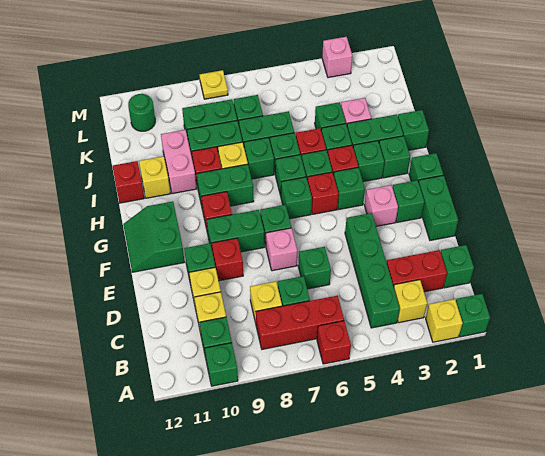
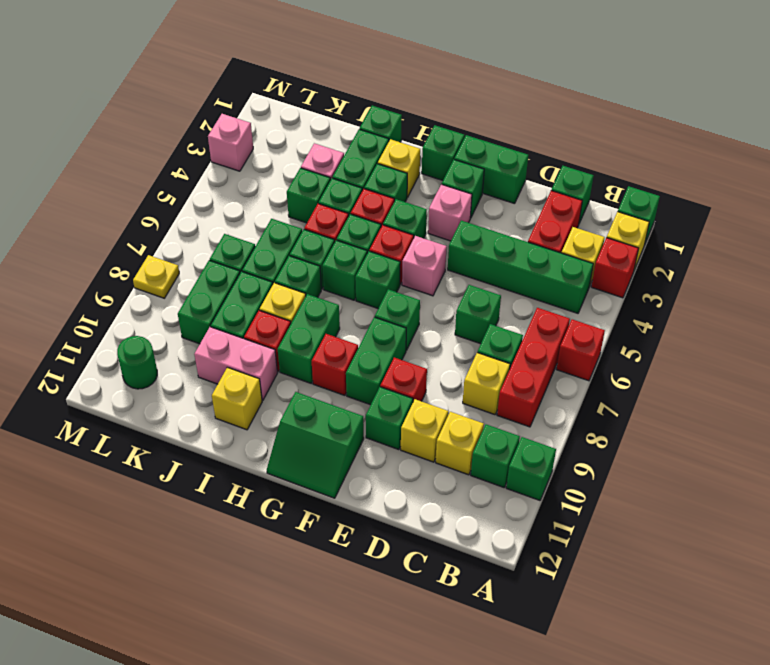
pink brick E7 level 1 -> pink brick F5 level 1
green brick H2 level 1 -> yellow brick H2 level 1
red brick I12 level 1 -> red brick A3 level 1

